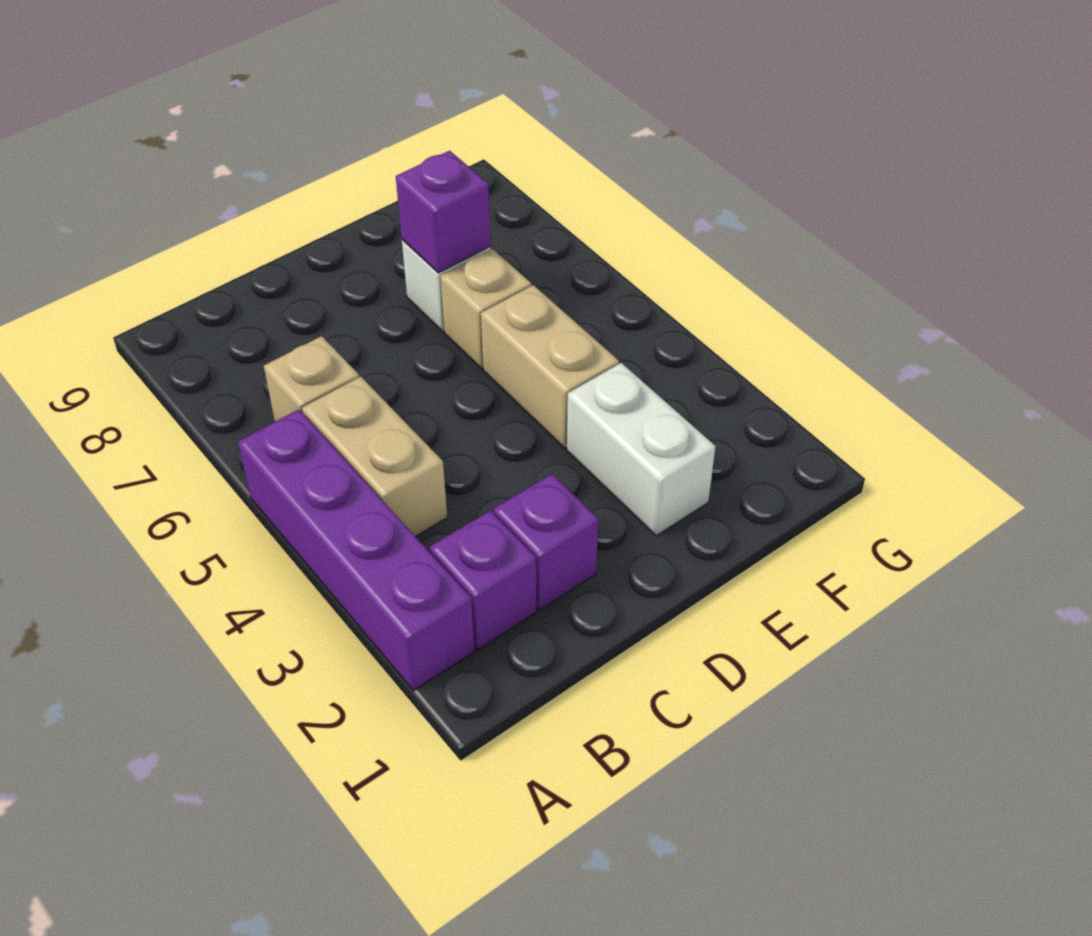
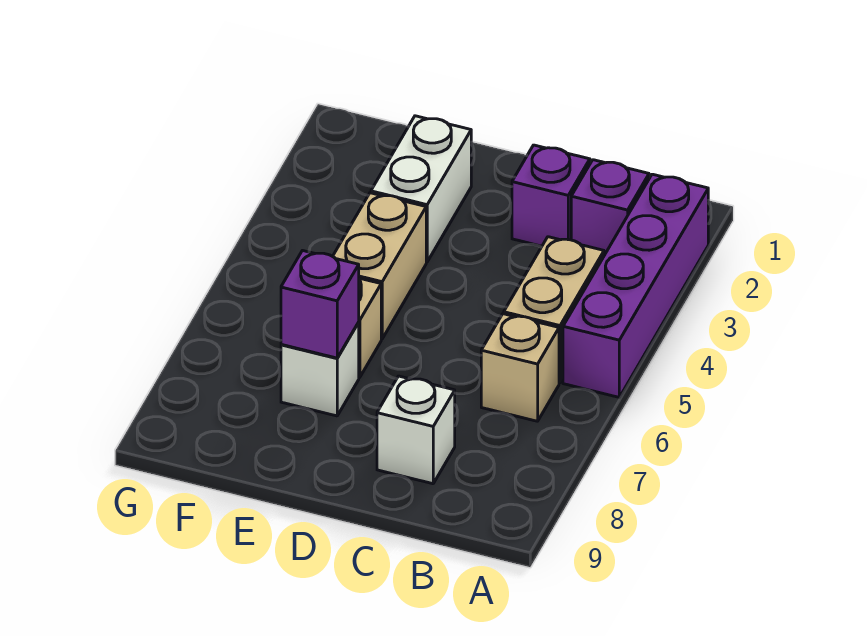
none -> white brick C8 level 1

